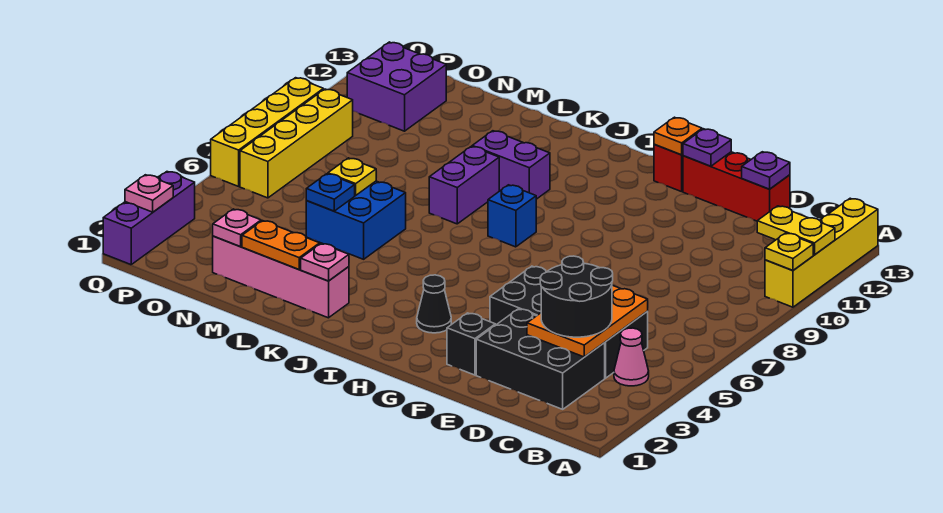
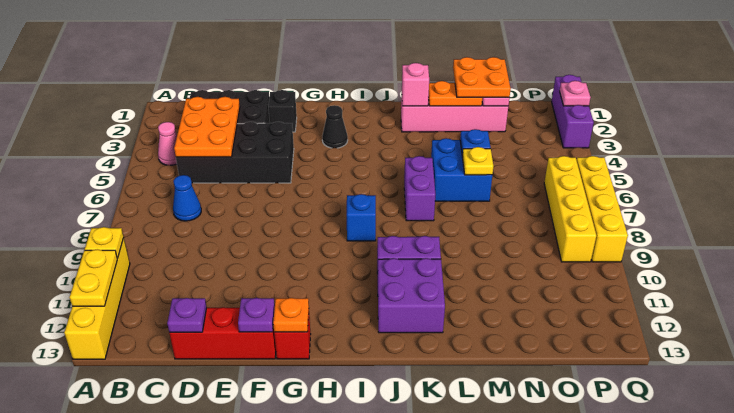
yellow plate A11:B11 level 2 -> yellow plate A11:A12 level 2
black round brick C3:D4 level 3 -> none
none -> blue cone C7 level 1
pink plate K2 level 2 -> pink brick K2 level 2
purple brick K8:K9 level 1 -> purple brick K6:K7 level 1
none -> orange plate M1:N2 level 3
purple brick O11:P12 level 1 -> purple brick J11:K12 level 1

